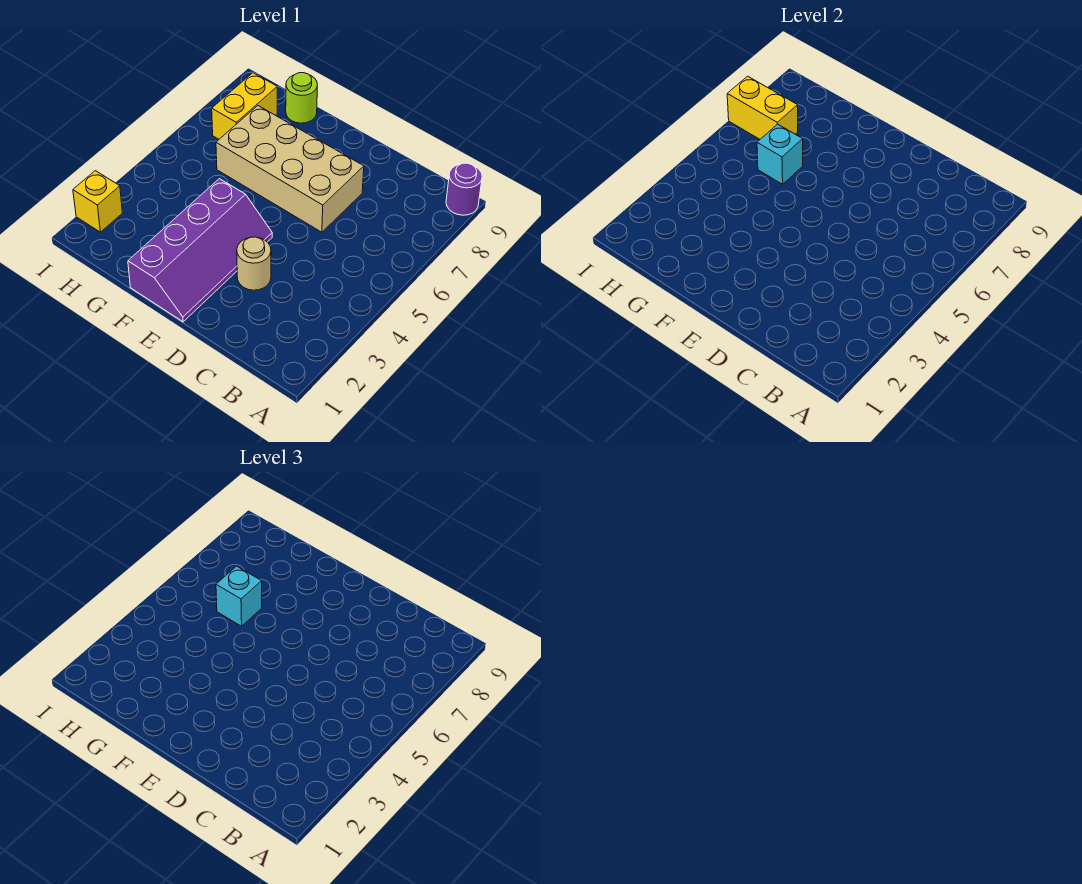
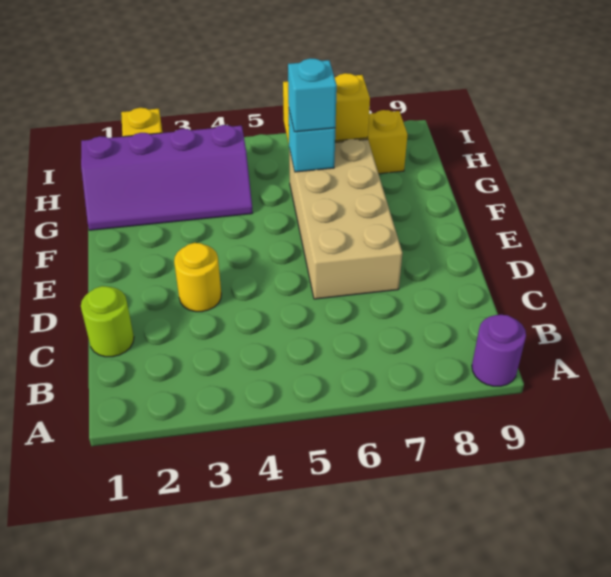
tan round brick D3 level 1 -> yellow round brick D3 level 1
purple slope E1:F4 level 1 top F -> purple slope G1:H4 level 1 top H
lime round brick G9 level 1 -> lime round brick C1 level 1
yellow brick H7:I7 level 2 -> yellow brick H6:H7 level 2

